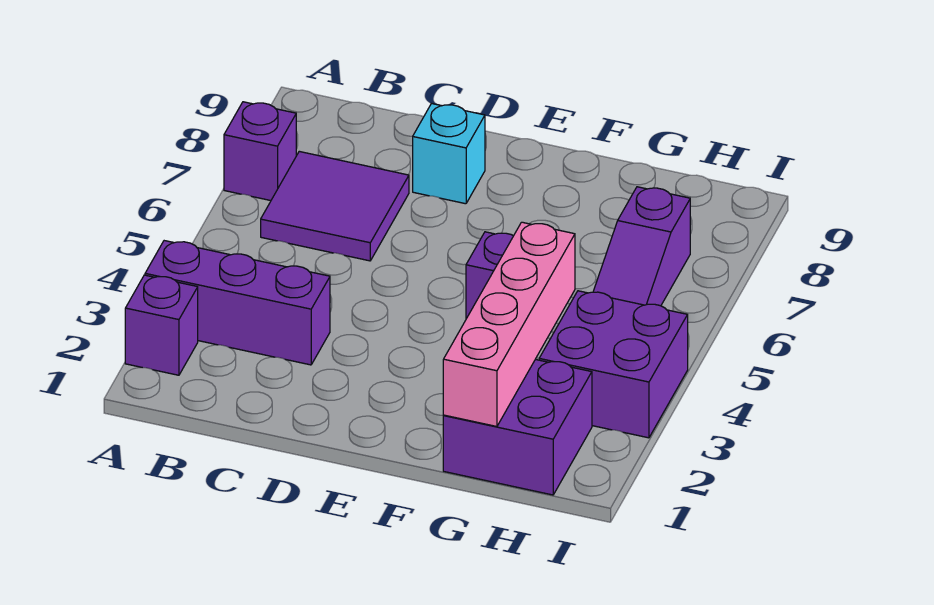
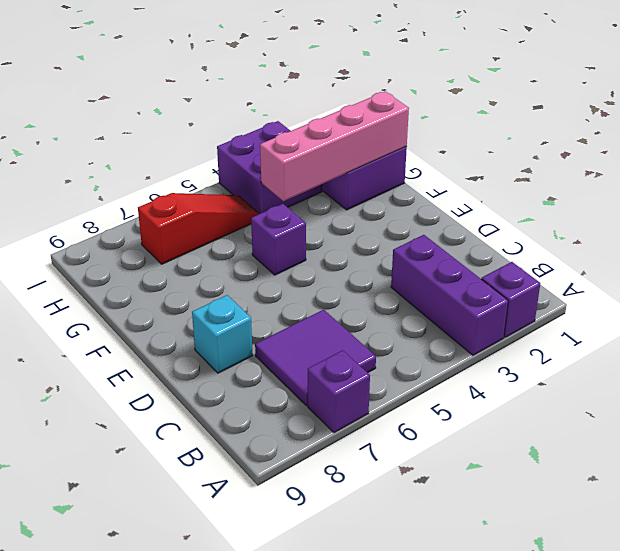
purple slope H5:H7 level 1 top 7 -> red slope H5:H7 level 1 top 7

